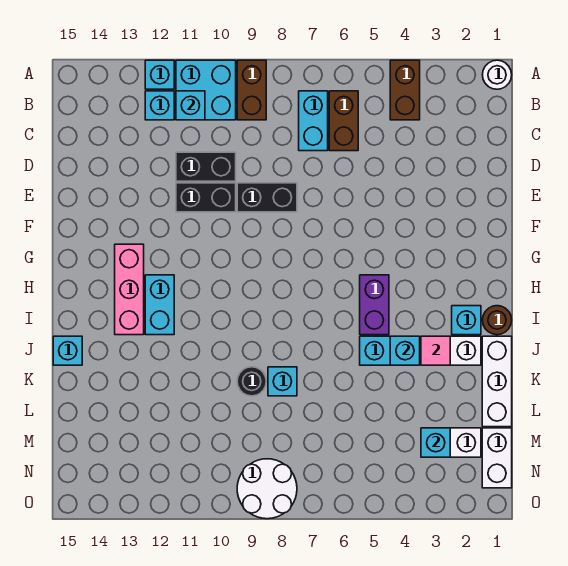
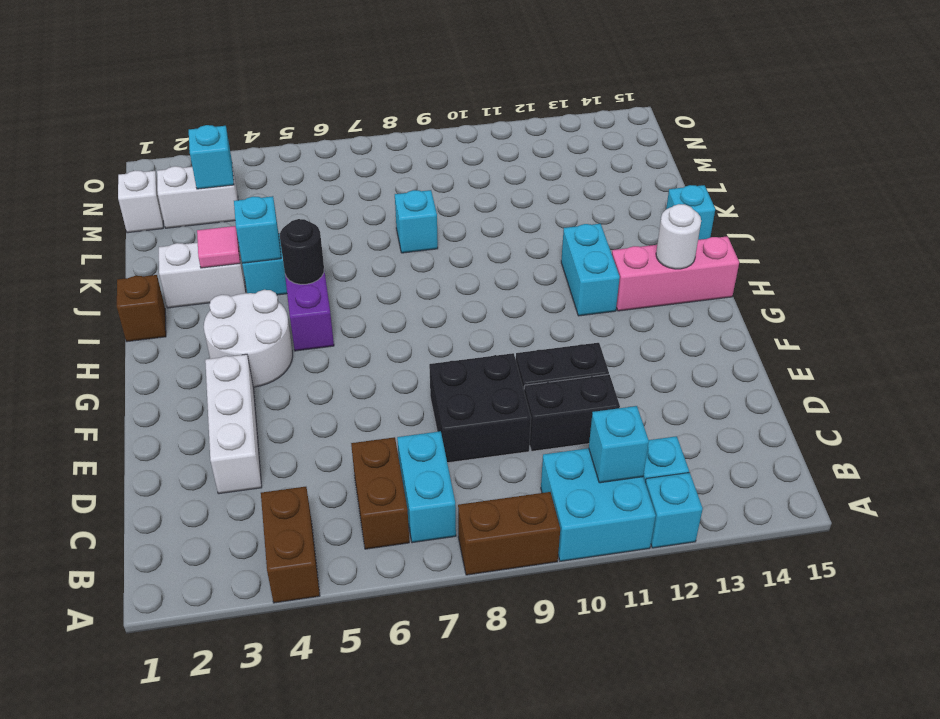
white round brick A1 level 1 -> white round brick H14 level 2
brown brick A9:B9 level 1 -> brown brick A8:A9 level 1
black brick E8:E9 level 1 -> black brick D8:E9 level 1
pink brick G13:I13 level 1 -> pink brick H13:H15 level 1
brown round brick I1 level 1 -> brown brick I1 level 1
cyan brick I2 level 1 -> none
white brick J1:L1 level 1 -> white brick D3:F3 level 1
black round brick K9 level 1 -> black round brick I5 level 2
white brick M1:N1 level 1 -> white brick M1 level 1
white round brick N8:O9 level 1 -> white round brick G3:H4 level 1

